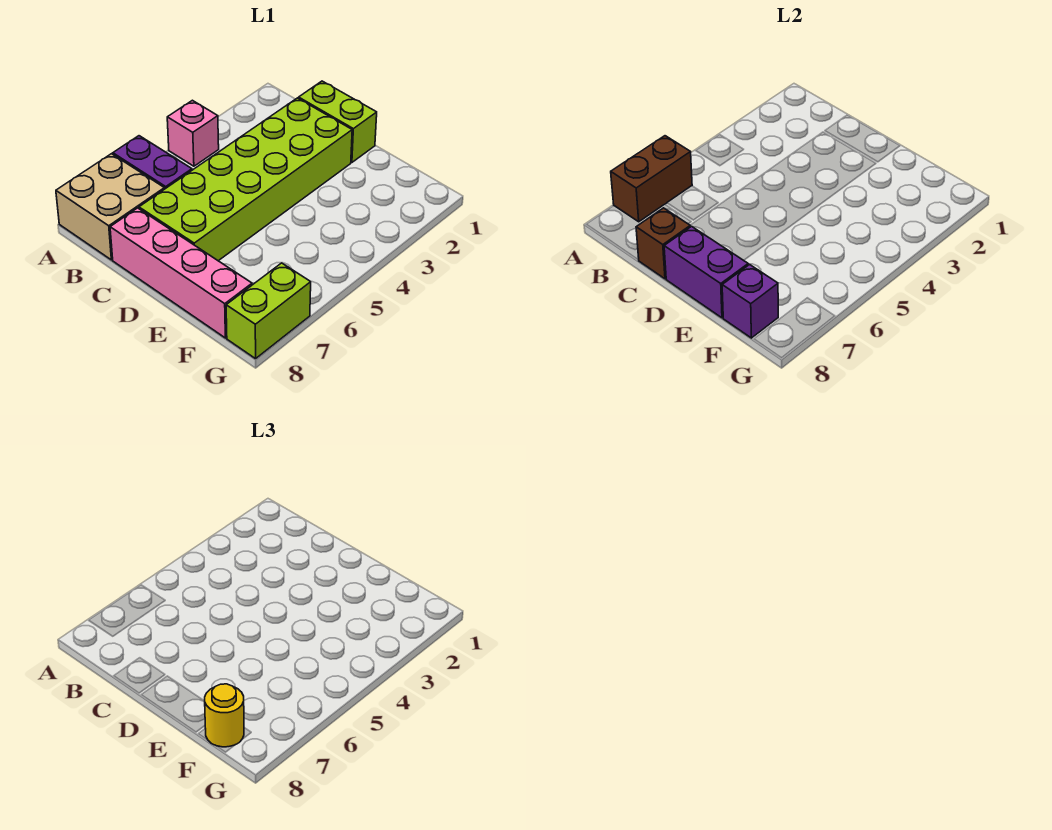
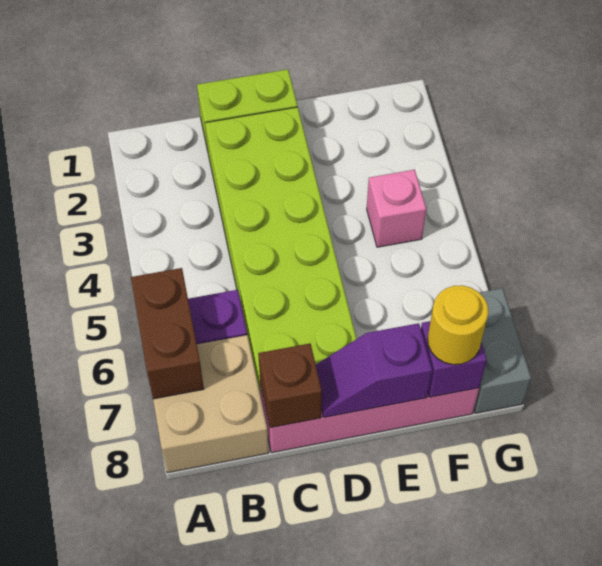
pink brick A4 level 1 -> pink brick F4 level 1
purple brick D8:E8 level 2 -> purple slope D8:E8 level 2 top E
lime brick G7:G8 level 1 -> grey brick G7:G8 level 1

